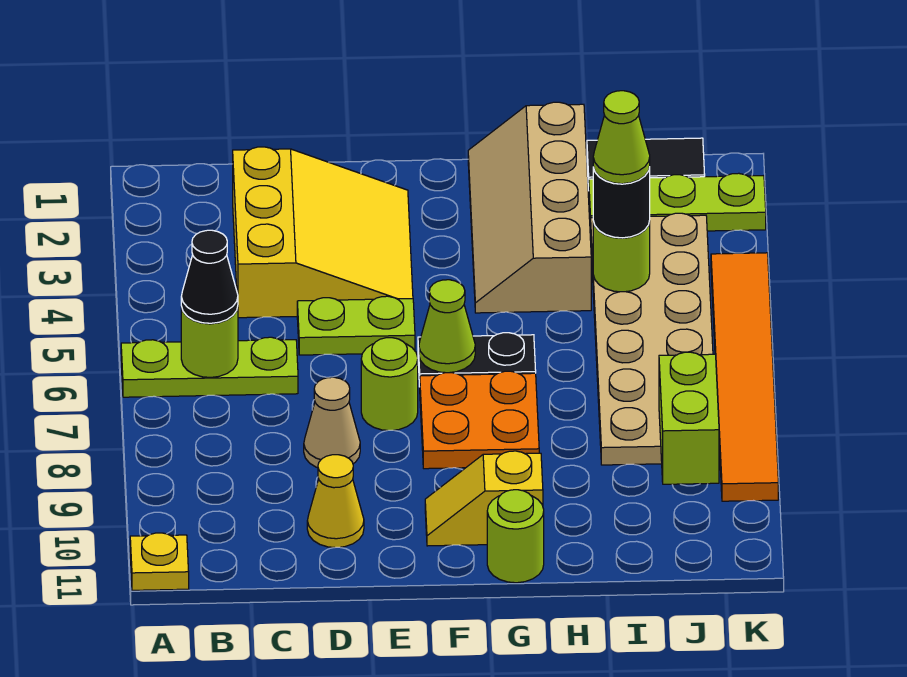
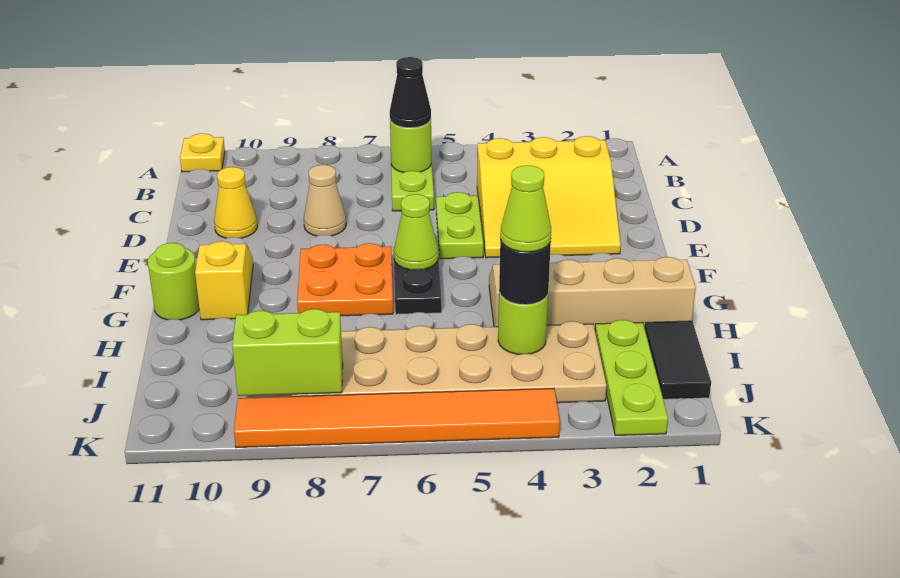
lime round brick E7 level 1 -> none

